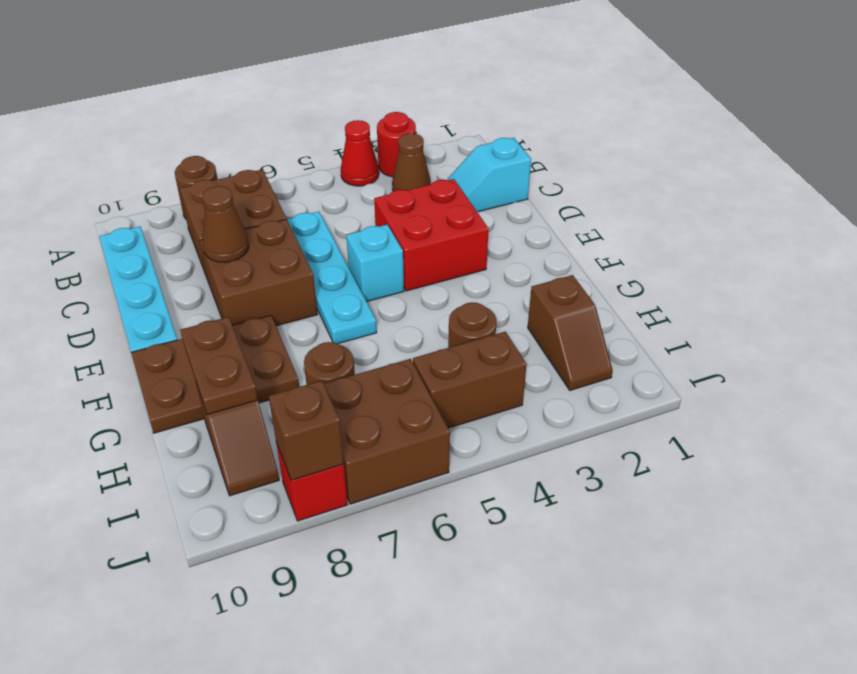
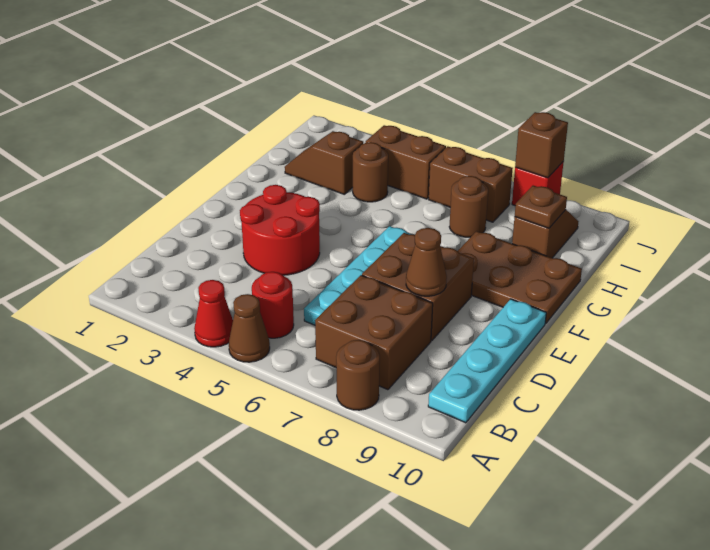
red round brick A3 level 1 -> red round brick B5 level 1
brown cone B3 level 1 -> brown cone A5 level 1
cyan slope C1:C2 level 1 top 1 -> none
red brick D3:E4 level 1 -> red round brick D3:E4 level 1
cyan brick E5 level 1 -> none
brown plate G9:H9 level 2 -> brown plate H9 level 2
brown slope H2:I2 level 1 top H -> brown slope H2:H3 level 1 top 3
brown brick I6:J7 level 1 -> brown brick I6:I7 level 1

